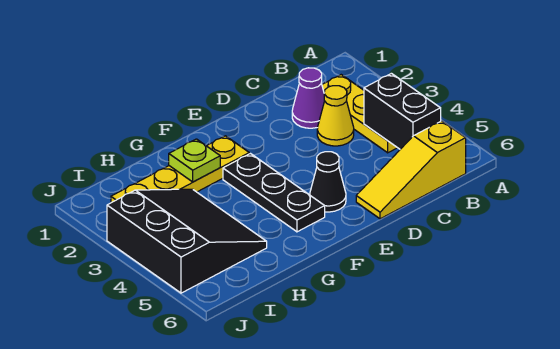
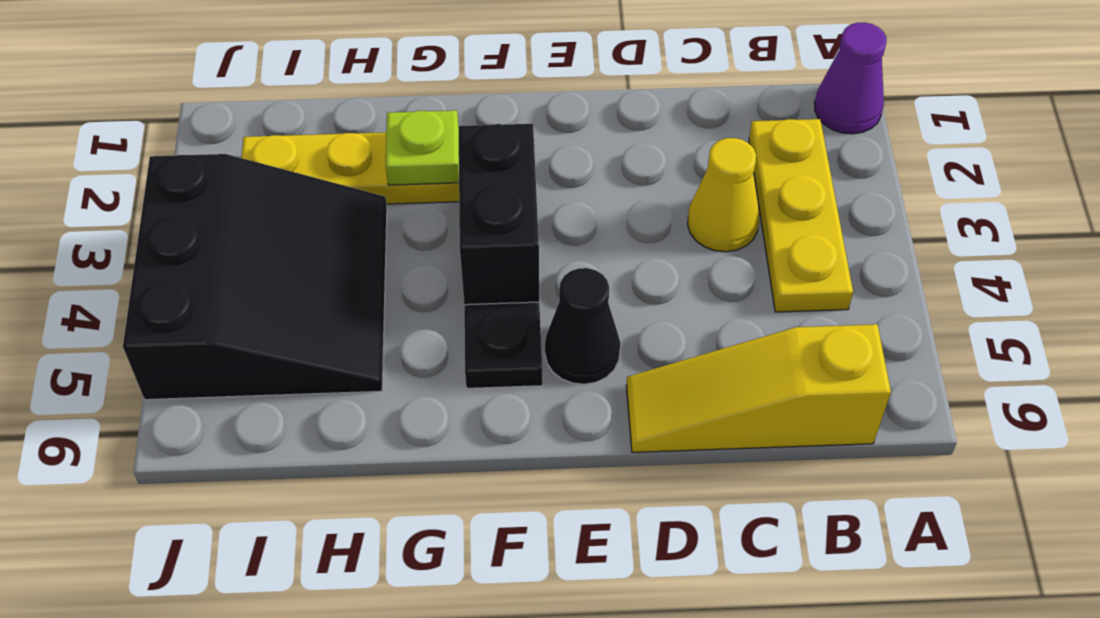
black brick B4:B5 level 2 -> black brick F3:F4 level 2
purple cone C2 level 1 -> purple cone A1 level 1

